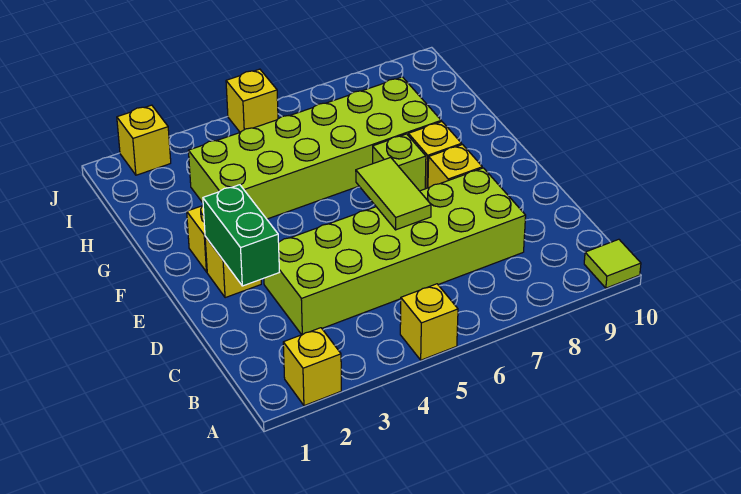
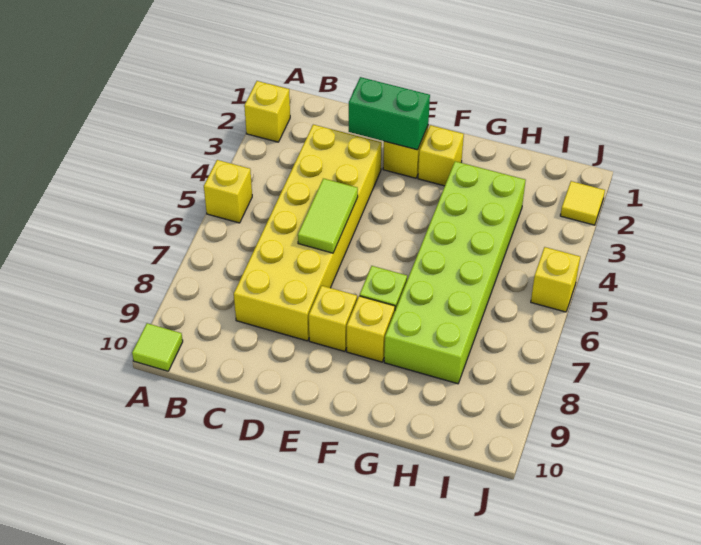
lime brick C3:D8 level 1 -> yellow brick C3:D8 level 1
lime tile D6:E6 level 2 -> lime tile D5:D6 level 2
yellow brick J2 level 1 -> yellow tile J2 level 1

